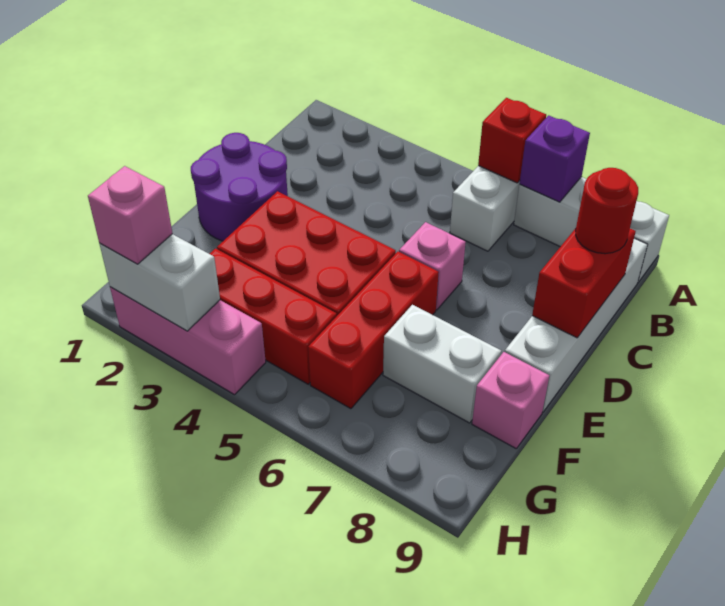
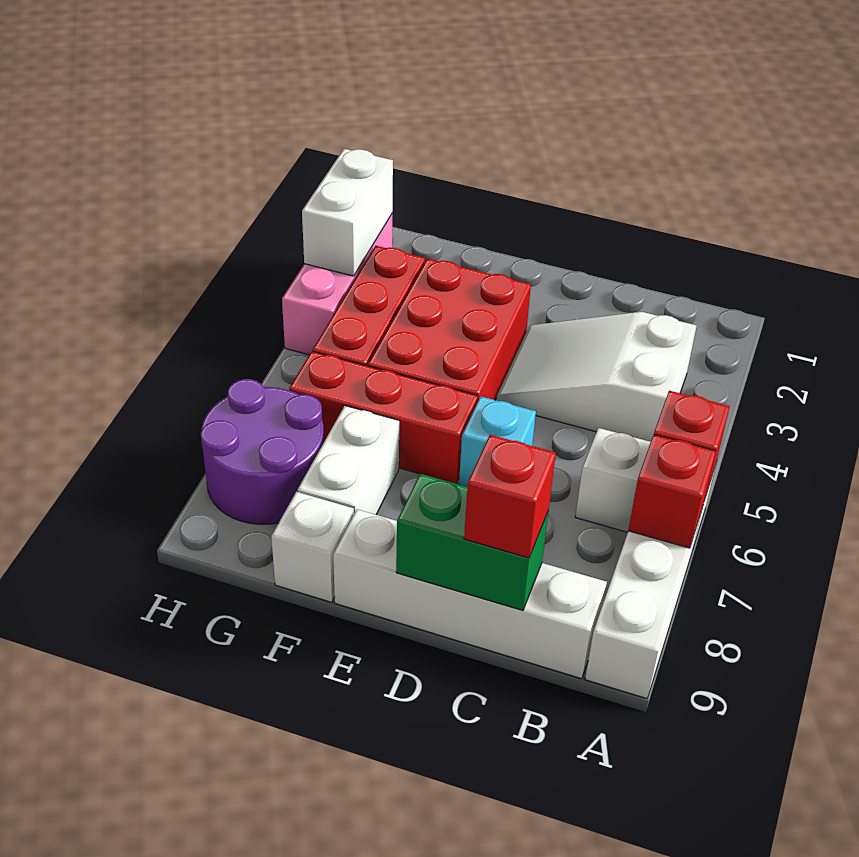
purple brick A7 level 2 -> red brick A7 level 2
none -> white slope B3:D4 level 1 top B
red brick C9:D9 level 2 -> green brick C9:D9 level 2
red round brick C9 level 3 -> red brick C9 level 3
purple round brick D1:E2 level 1 -> purple round brick G7:H8 level 1
pink brick D6 level 1 -> cyan brick D6 level 1
pink brick F9 level 1 -> white brick F9 level 1
pink brick H2 level 3 -> none

